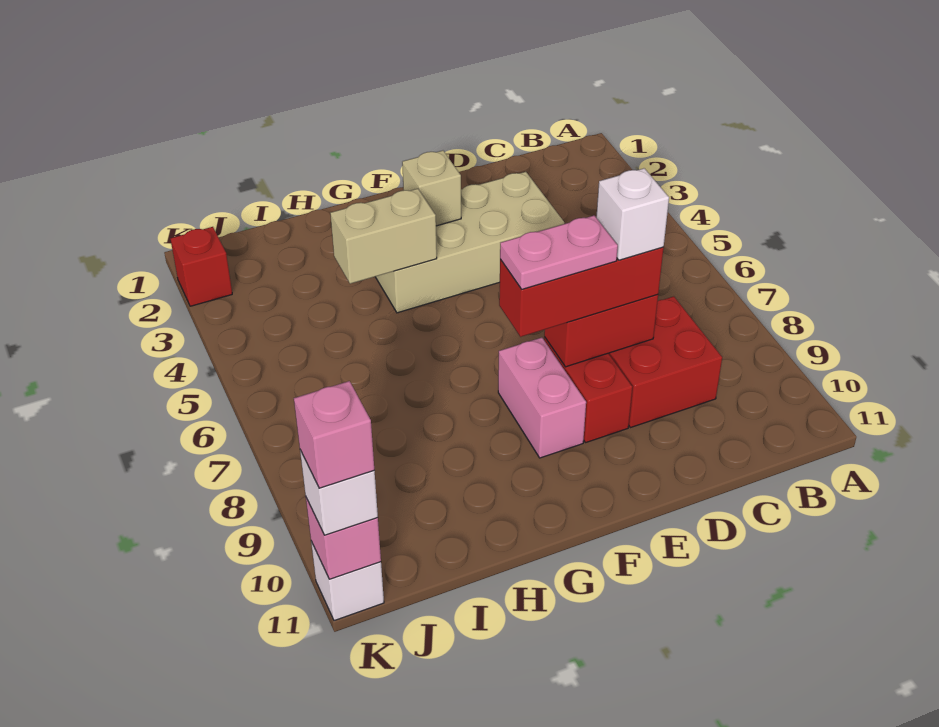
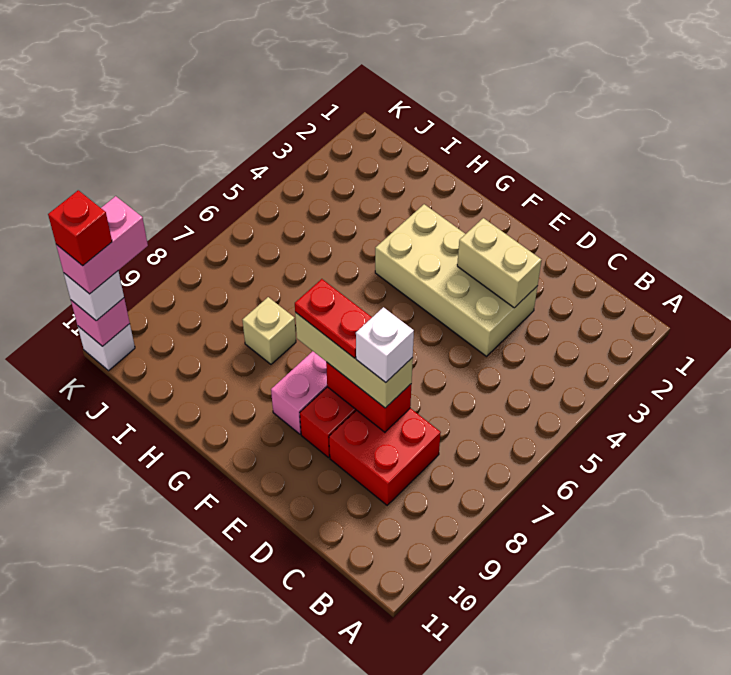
red brick D8:F8 level 3 -> tan brick D8:F8 level 3
pink plate E8:F8 level 4 -> red plate E8:F8 level 4
tan brick F3 level 2 -> tan brick H8 level 1
tan brick G4:H4 level 2 -> tan brick D3:E3 level 2
red brick K2 level 1 -> red brick K11 level 5
pink brick K11 level 4 -> pink brick K10:K11 level 4

